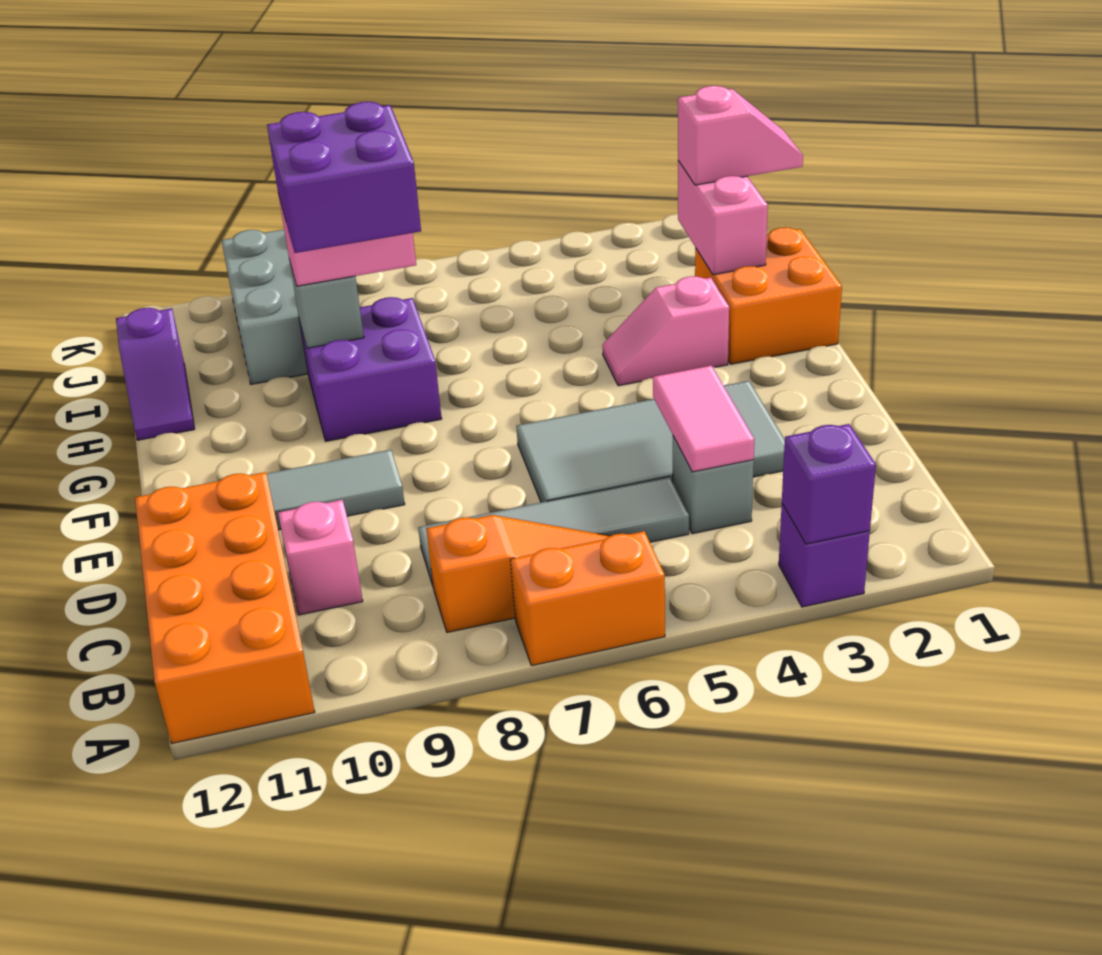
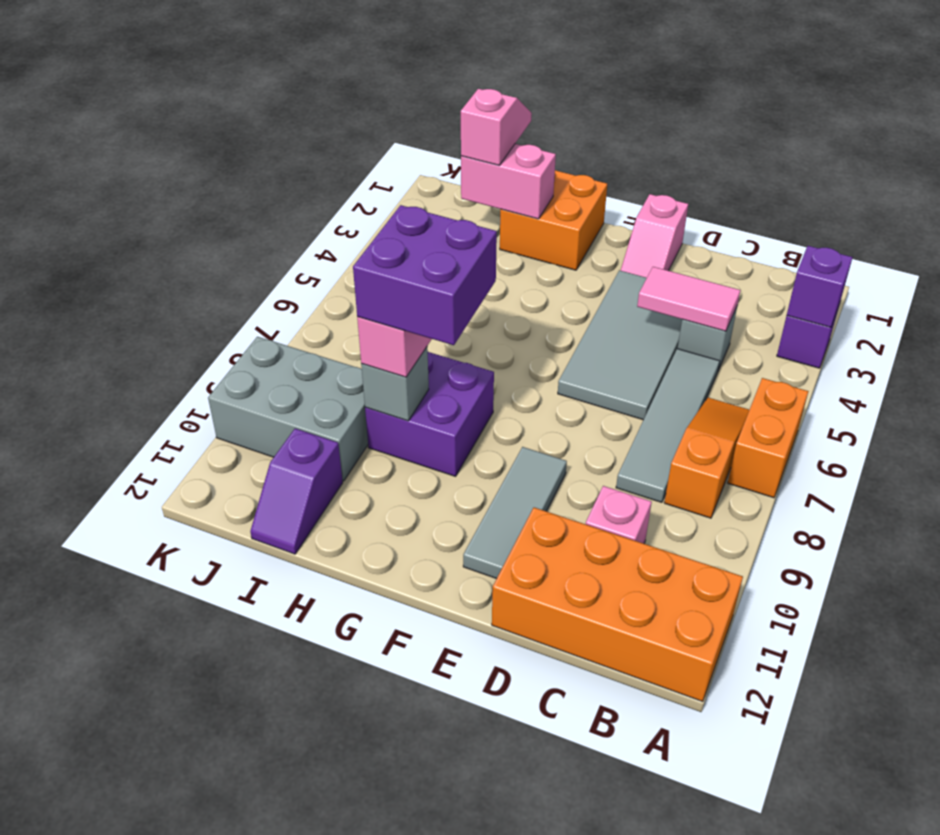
pink slope G3:G4 level 1 top 3 -> pink slope E1:E2 level 1 top 1
purple slope H12:I12 level 1 top I -> purple slope I11:I12 level 1 top 11

